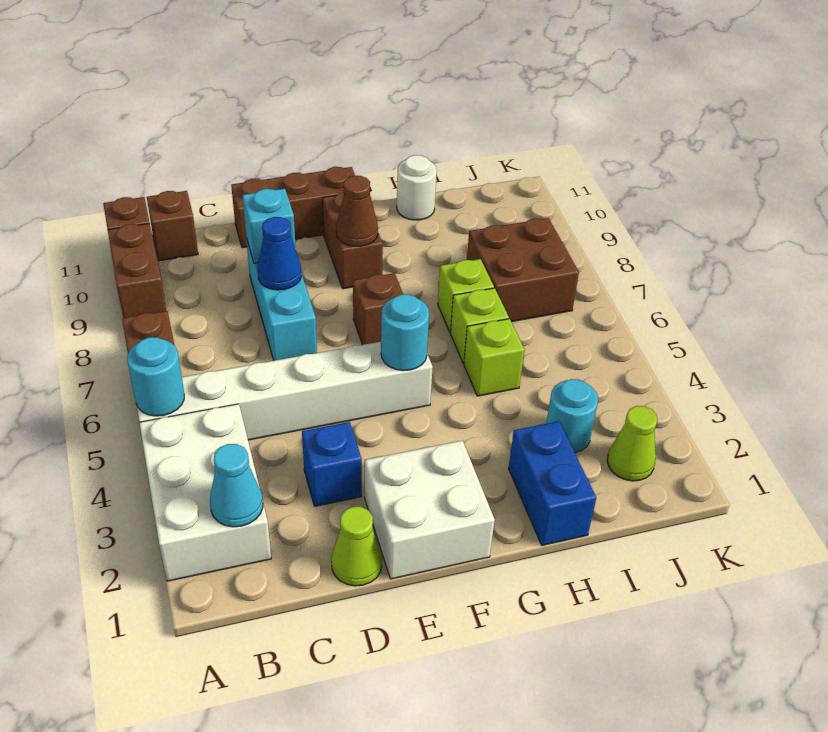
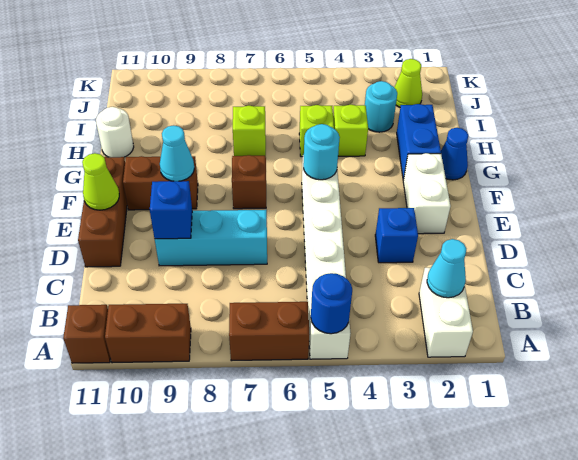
white brick A2:B4 level 1 -> white brick A2:B2 level 1
cyan round brick A5 level 2 -> blue round brick A5 level 2
brown brick B11 level 1 -> none
lime cone D1 level 1 -> lime cone E11 level 2
blue cone D8 level 2 -> blue cone G1 level 1
cyan brick D9 level 2 -> blue brick D9 level 2
white brick E1:F2 level 1 -> white brick E2:F2 level 1
brown cone F9 level 2 -> cyan cone F9 level 2
blue brick H1:H2 level 1 -> blue brick G2:H2 level 1
lime brick H6 level 1 -> lime brick H4 level 1
brown brick I7:J8 level 1 -> none

